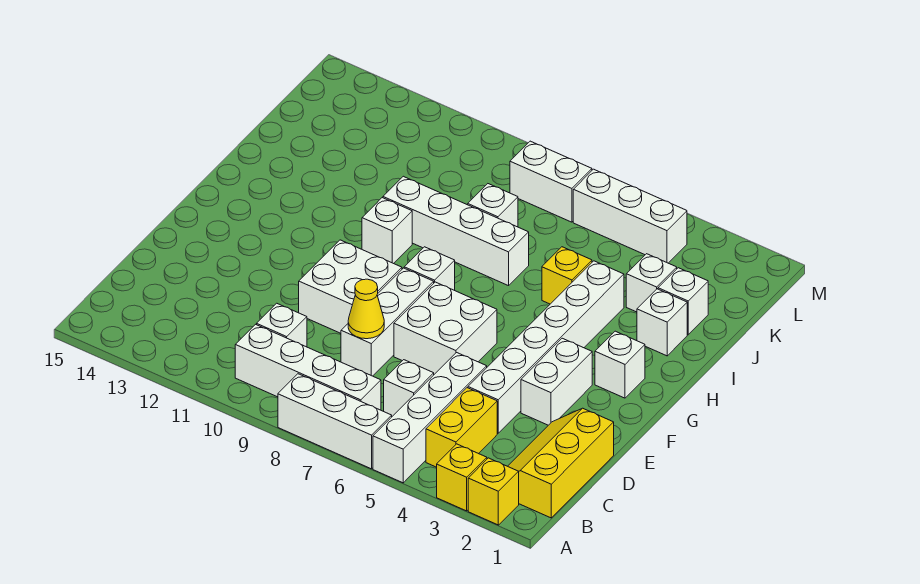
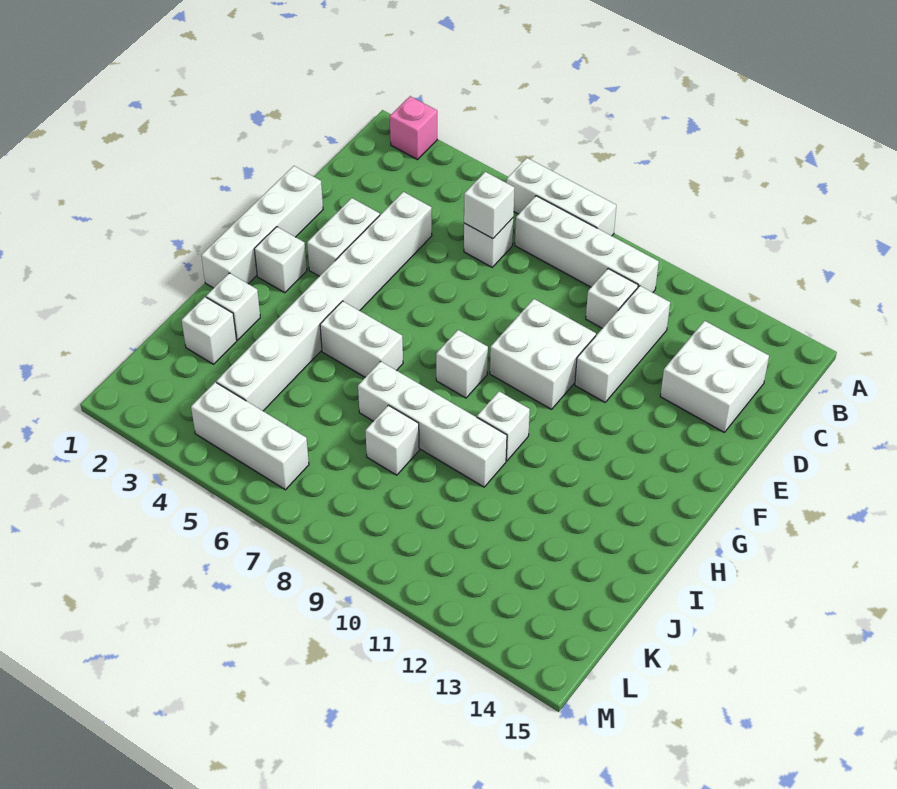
yellow brick A2 level 1 -> pink brick A2 level 1
yellow brick A3 level 1 -> none
white brick A5:D5 level 1 -> white brick E1:H1 level 1
yellow slope B1:D2 level 1 top 1 -> none
yellow brick B4:C4 level 1 -> none
white brick D4:I4 level 1 -> white brick D4:K4 level 1
white brick D8:F8 level 1 -> white brick C11:E11 level 1
yellow cone D8 level 2 -> none
white brick E6:F7 level 1 -> white brick C13:D14 level 1
yellow brick I5 level 1 -> none
white brick J3 level 1 -> white brick C6 level 2
white brick L7:L8 level 1 -> white brick H5:H6 level 1

